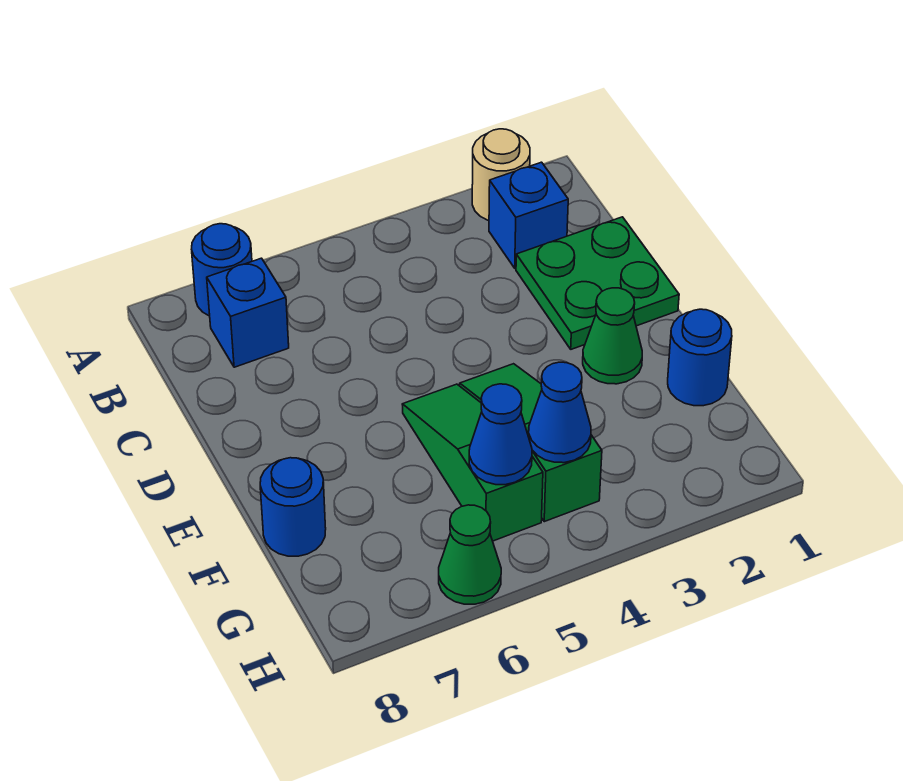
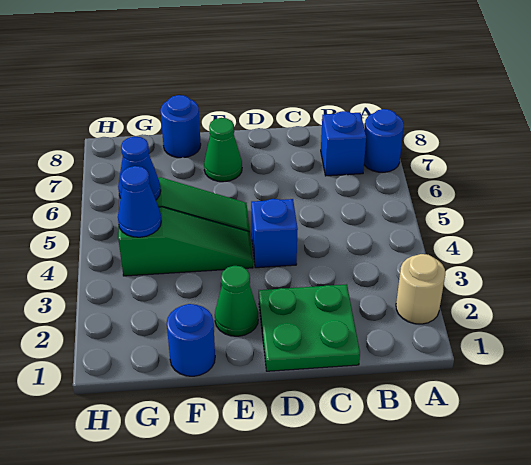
blue brick B2 level 1 -> blue brick D4 level 1
green cone H6 level 1 -> green cone E7 level 1

